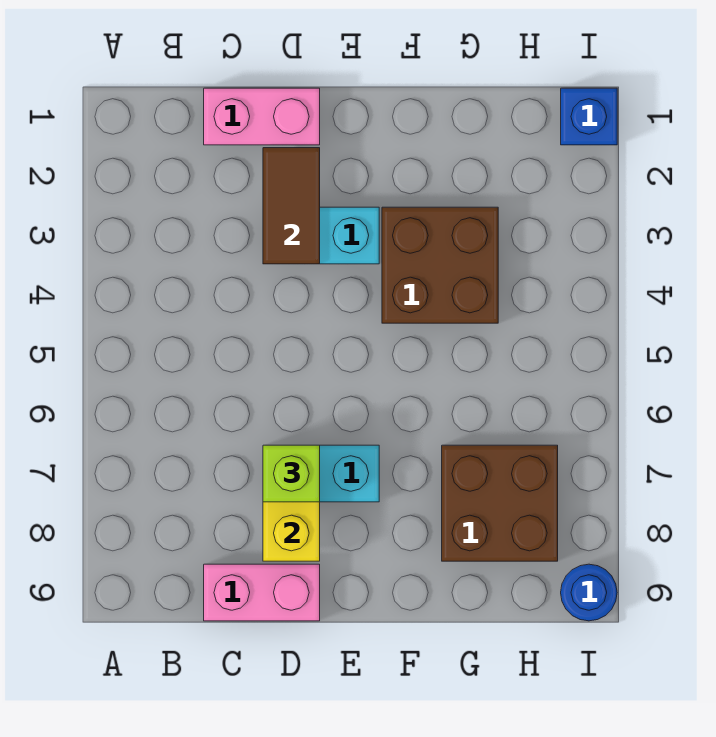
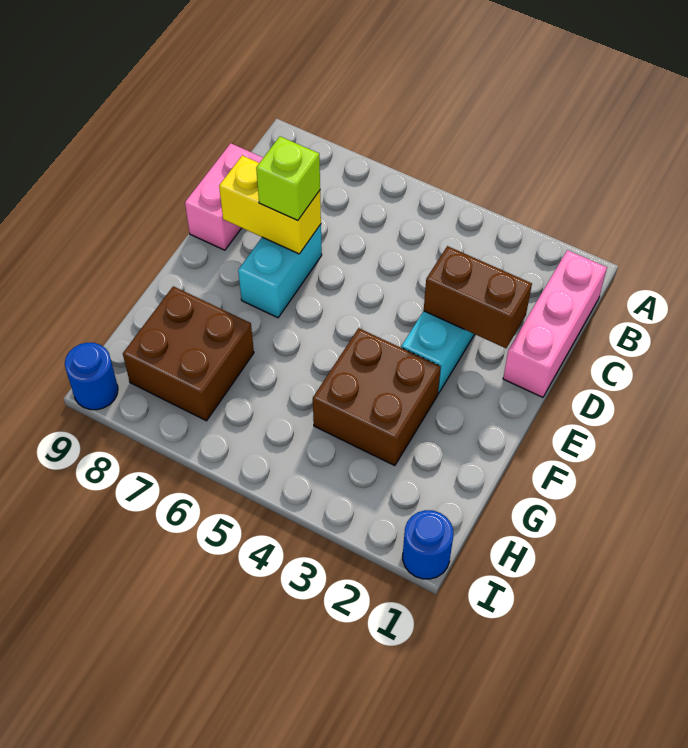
pink brick C1:D1 level 1 -> pink brick B1:D1 level 1
brown tile D2:D3 level 2 -> brown brick D2:D3 level 2
blue brick I1 level 1 -> blue round brick I1 level 1

